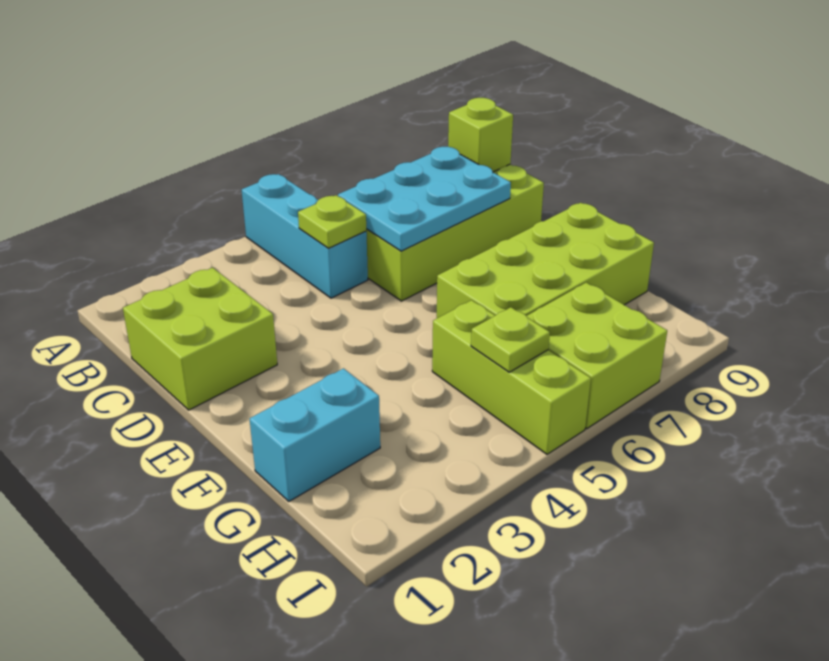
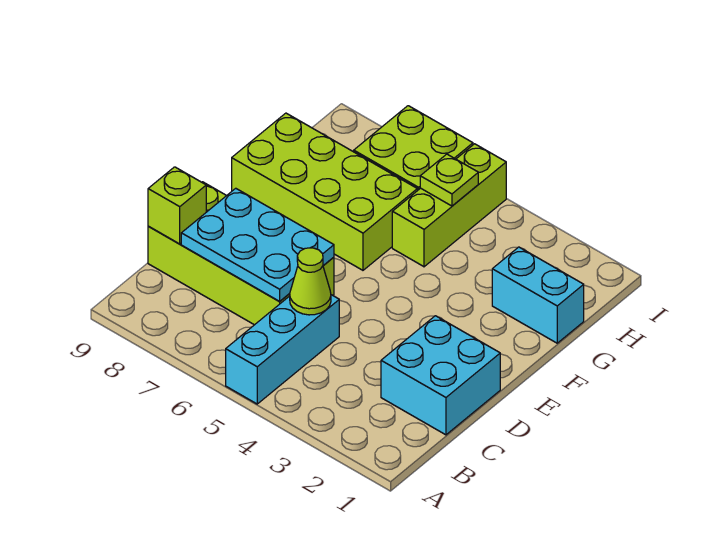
lime brick C1:D2 level 1 -> cyan brick C1:D2 level 1
lime plate C5 level 2 -> lime cone C5 level 2

